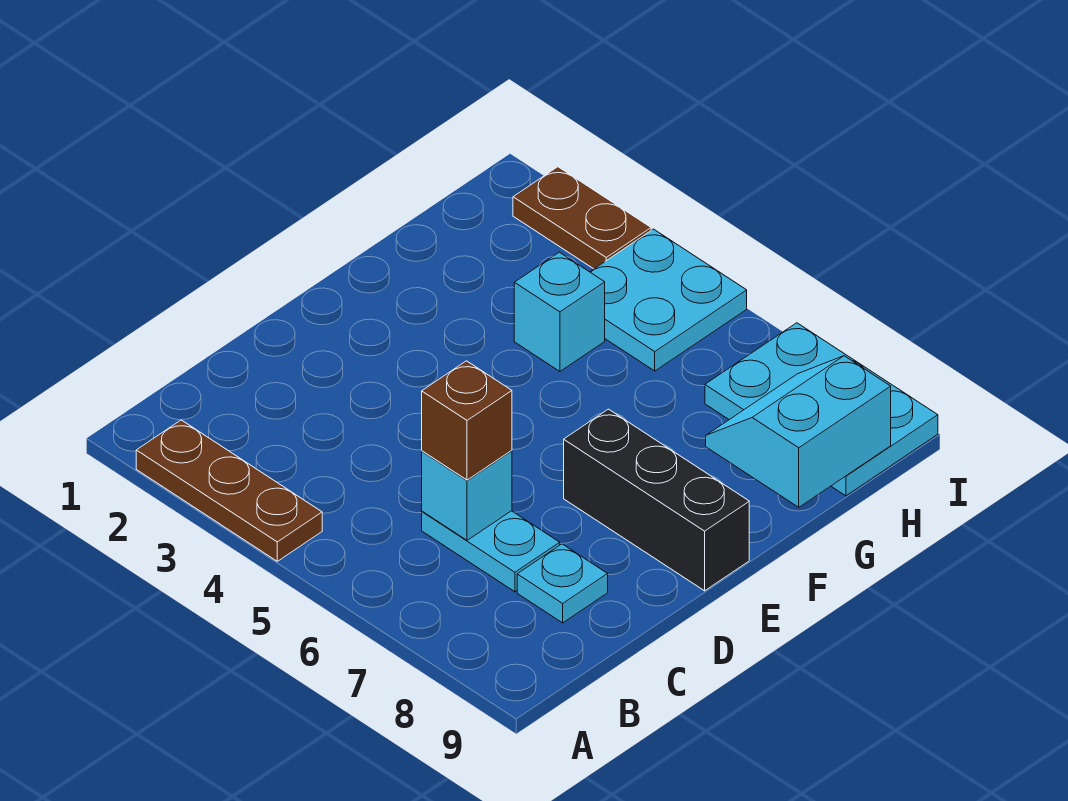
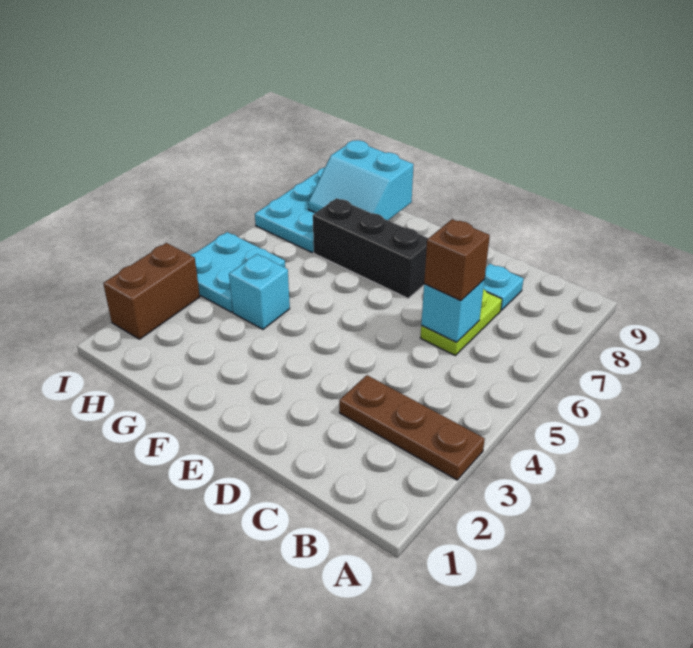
brown plate A2:A4 level 1 -> brown plate A3:C3 level 1
cyan plate C6:C7 level 1 -> lime plate C6:C7 level 1
black brick E7:E9 level 1 -> black brick E7:G7 level 1
brown plate I2:I3 level 1 -> brown brick I2:I3 level 1

